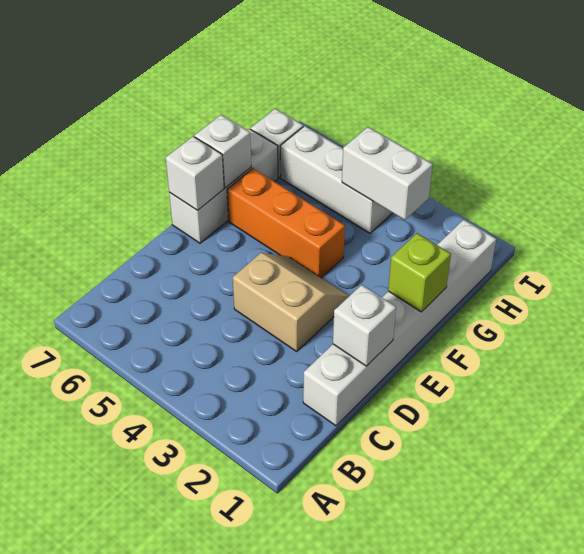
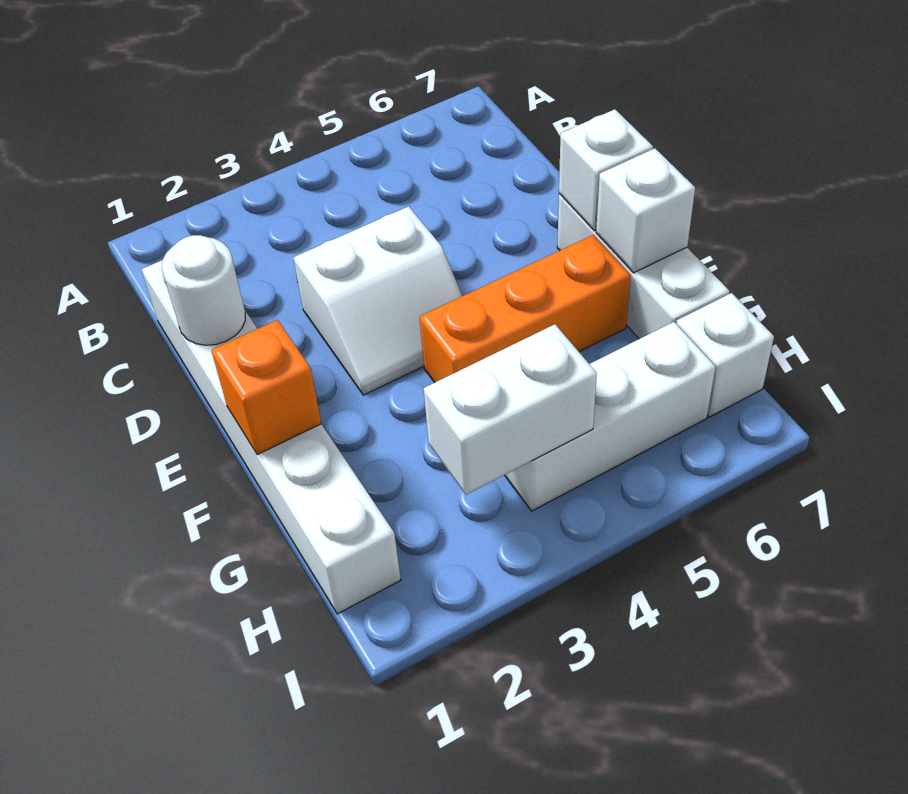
white brick D1 level 2 -> white round brick D1 level 2
tan slope D3:E4 level 1 top D -> white slope D3:E4 level 1 top D
lime brick F1 level 2 -> orange brick F1 level 2

